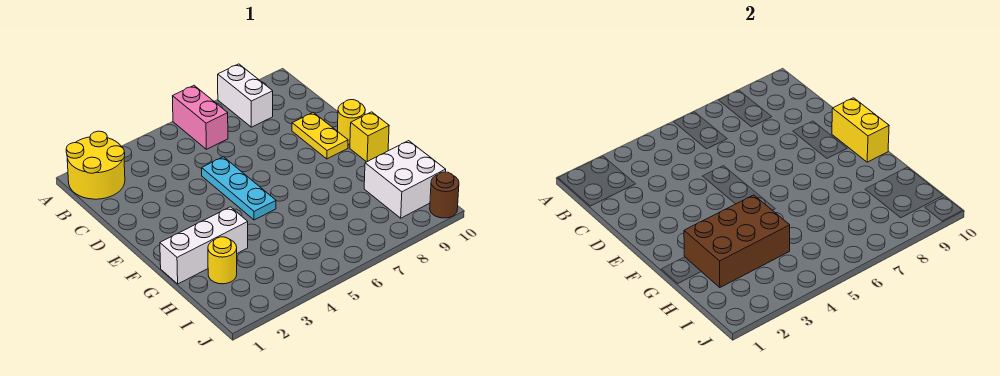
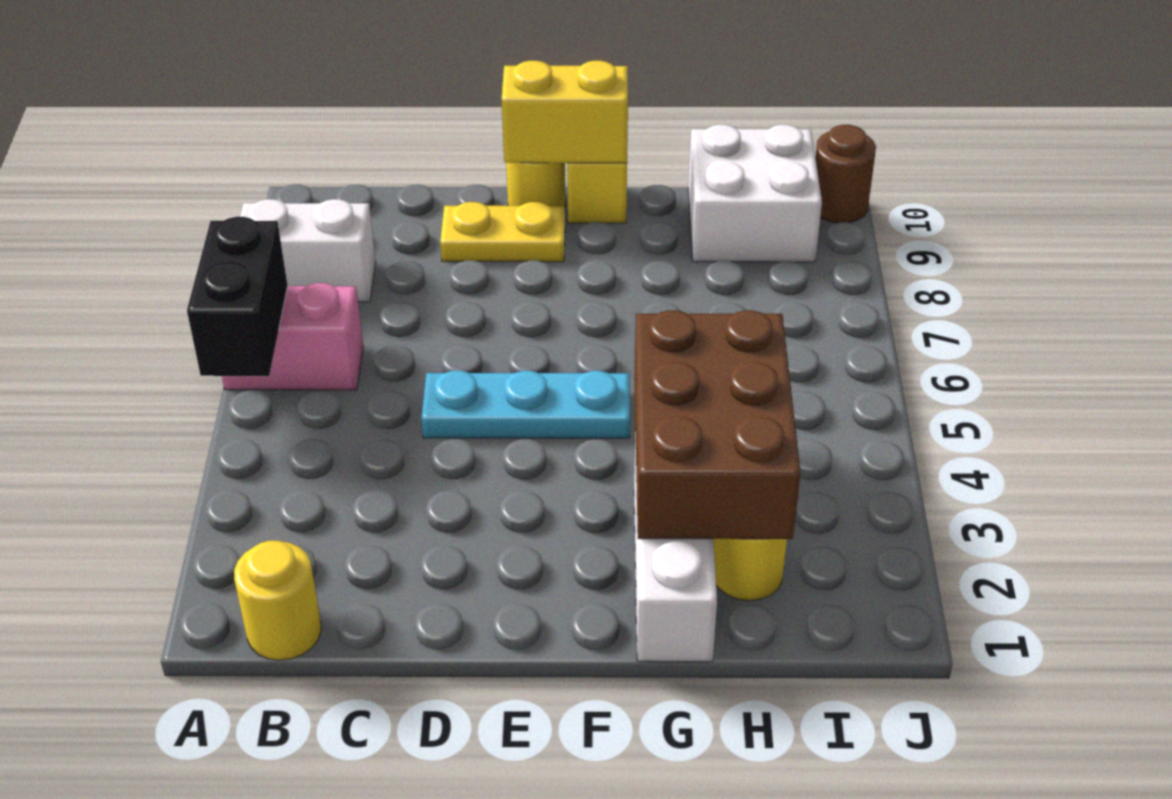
yellow round brick A1:B2 level 1 -> yellow round brick B1 level 1
none -> black brick A5:A6 level 2

